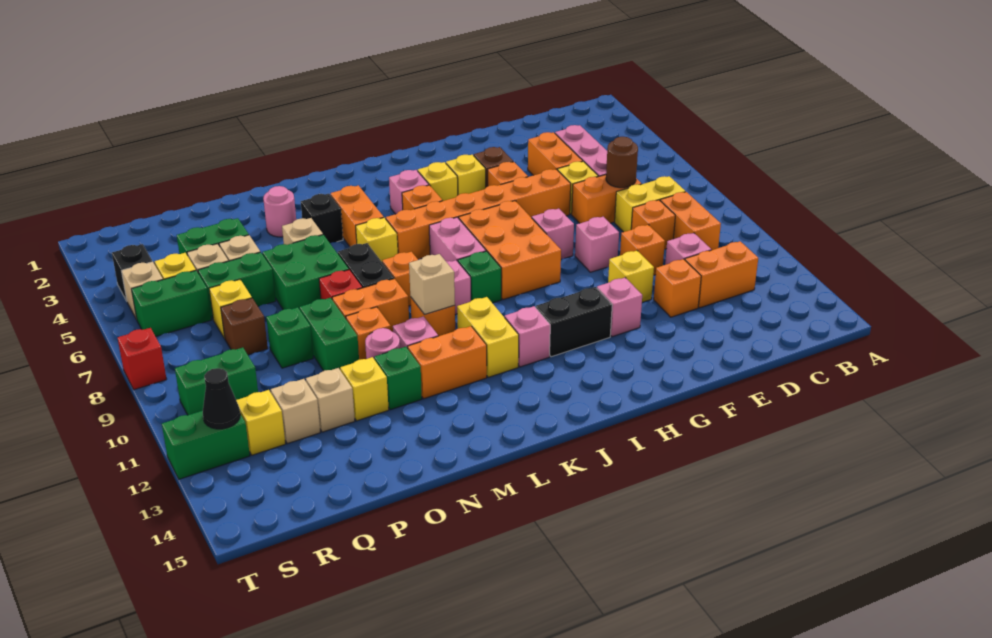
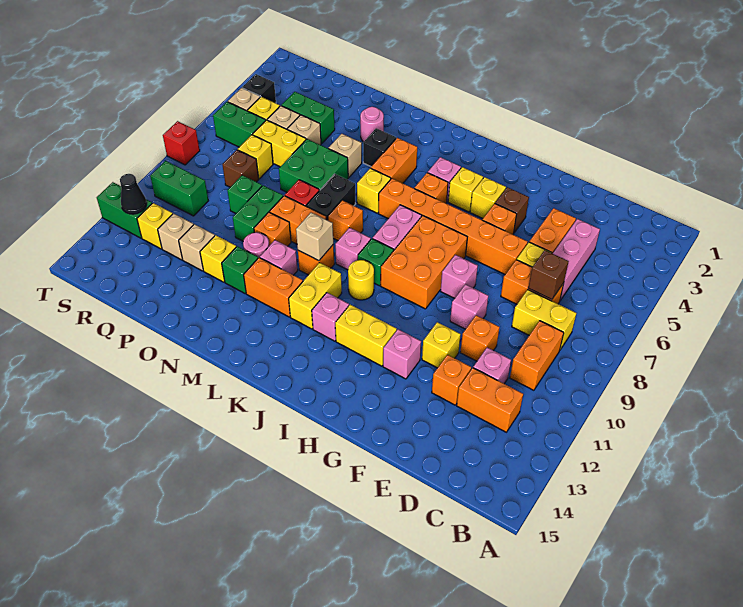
brown round brick D7 level 2 -> brown brick D7 level 2
orange brick D9 level 1 -> none
black brick H12:I12 level 1 -> yellow brick H12:I12 level 1
none -> yellow round brick J10 level 1
green brick P6:Q6 level 1 -> yellow brick P6:Q6 level 1

